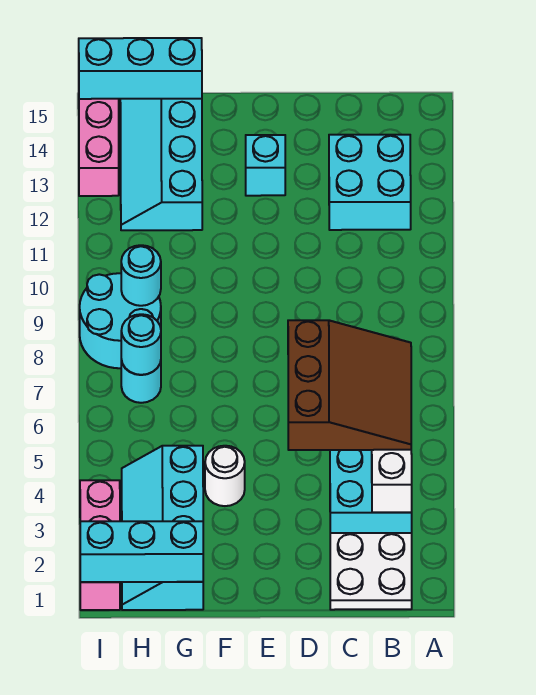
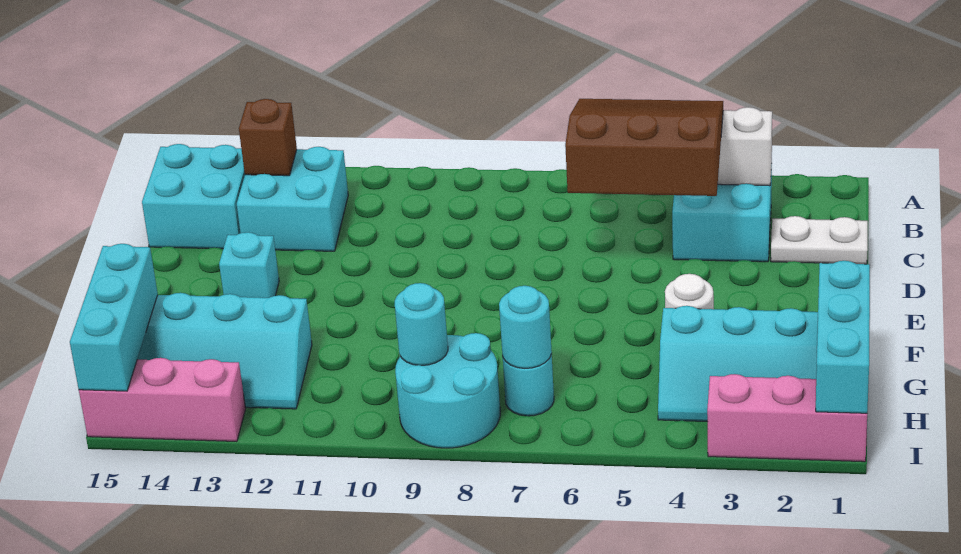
white plate B1:C2 level 1 -> white plate C1:C2 level 1
none -> brown brick B13 level 2
none -> cyan brick B14:C15 level 1

